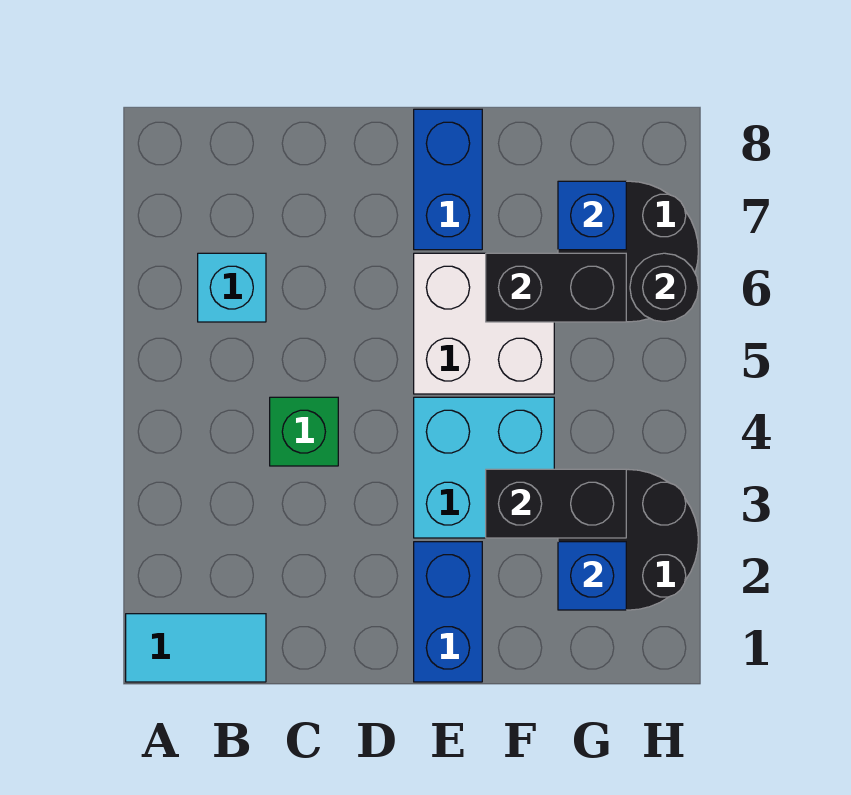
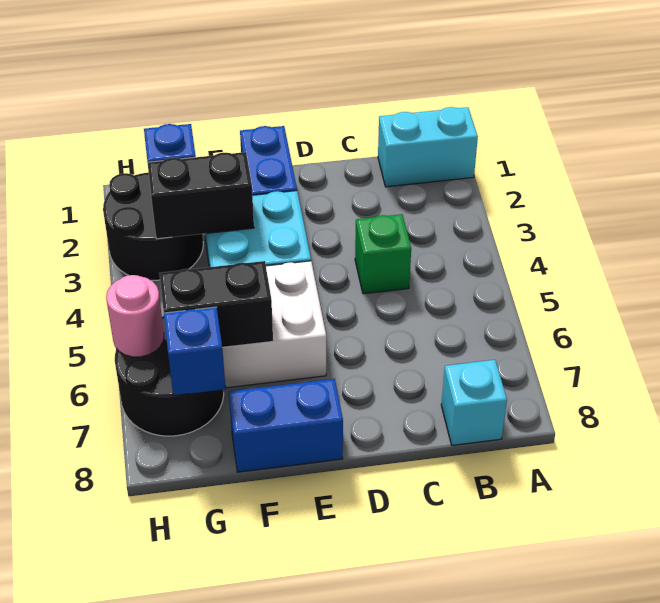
cyan tile A1:B1 level 1 -> cyan brick A1:B1 level 1
cyan brick B6 level 1 -> cyan brick B8 level 1
blue brick E7:E8 level 1 -> blue brick E8:F8 level 1
black round brick H6 level 2 -> pink round brick H6 level 2

